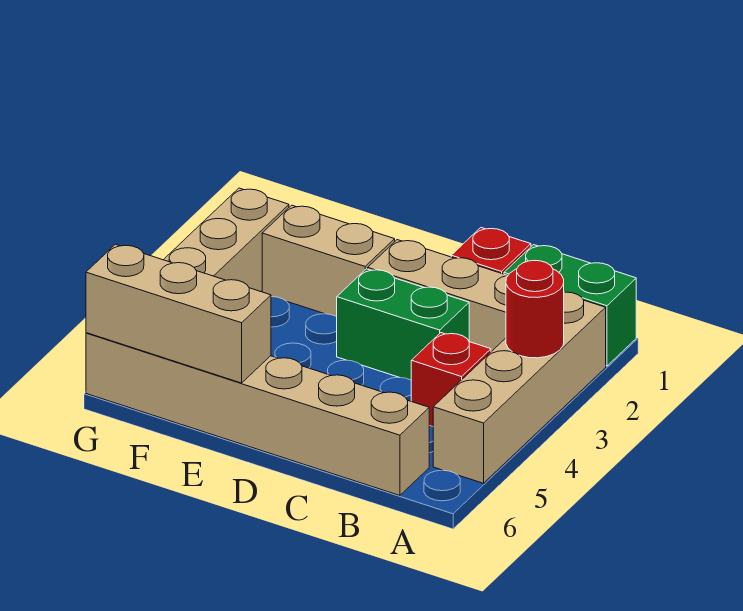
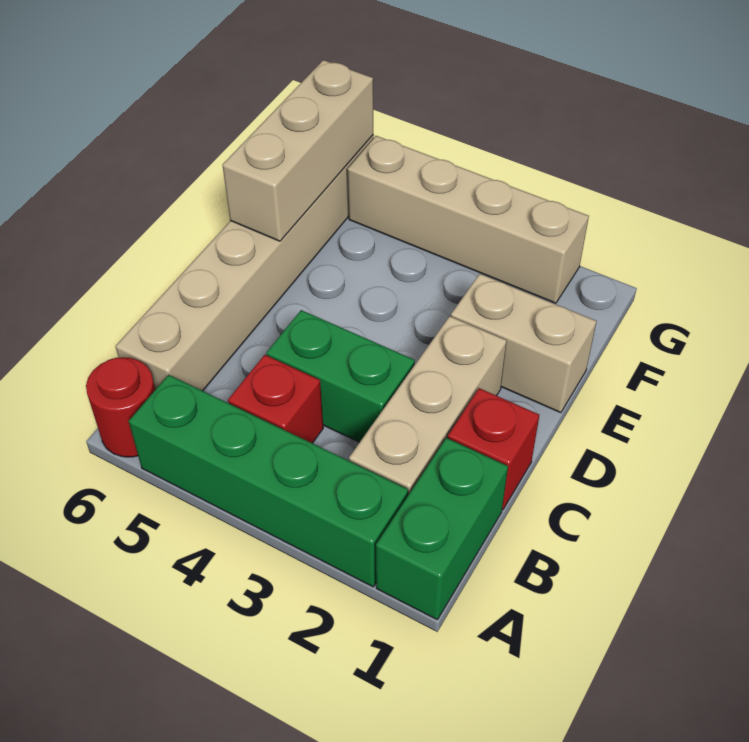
tan brick A2:A5 level 1 -> green brick A2:A5 level 1
red round brick A3 level 2 -> red round brick A6 level 1
green brick C3:D3 level 1 -> green brick C3:C4 level 1
tan brick E2:F2 level 1 -> tan brick E1:E2 level 1

